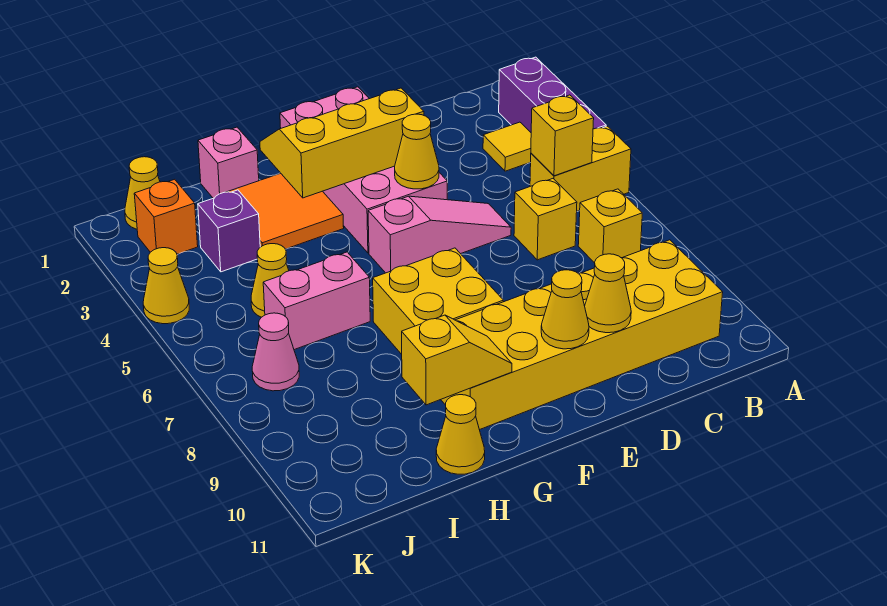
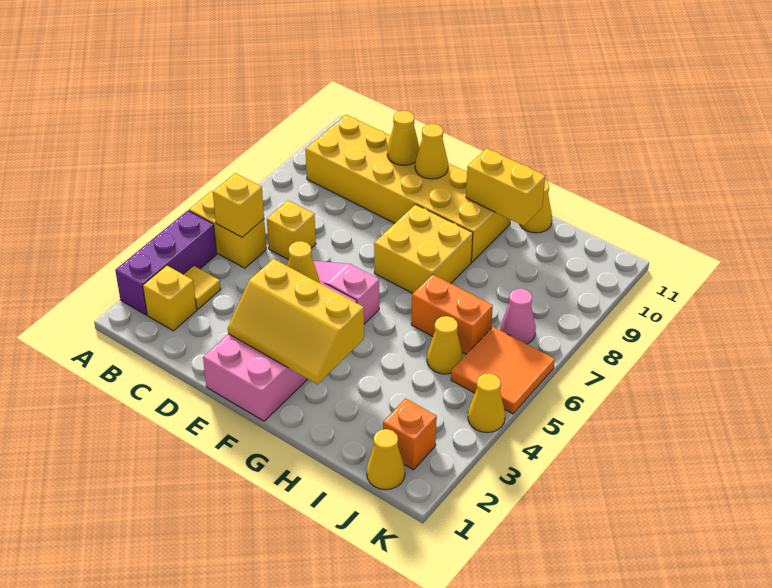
yellow brick B7 level 1 -> yellow brick B2 level 1
orange tile G2:H3 level 1 -> orange tile J5:K6 level 1
yellow slope G10:H10 level 2 top H -> yellow brick G10:H10 level 2
pink brick H1 level 1 -> none
pink brick H6:I6 level 1 -> orange brick H6:I6 level 1
purple brick I3 level 1 -> none

